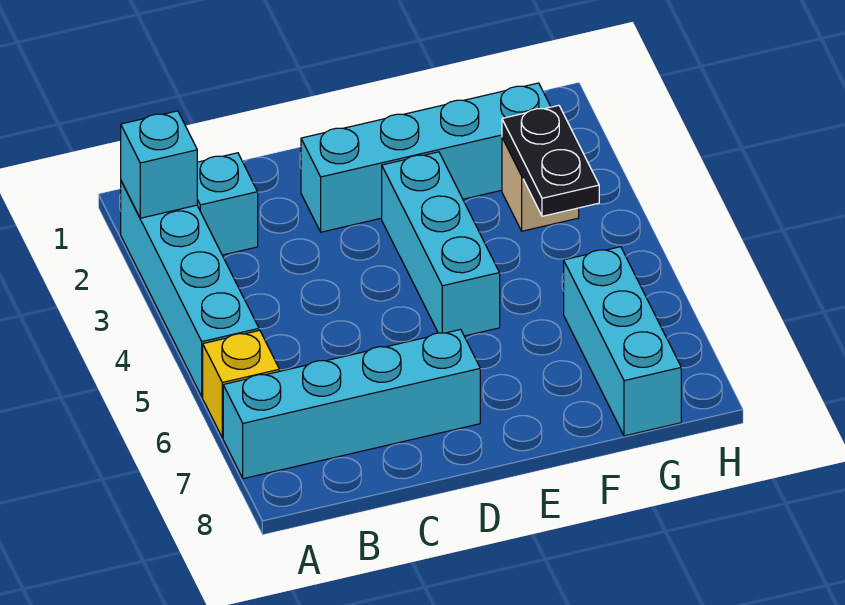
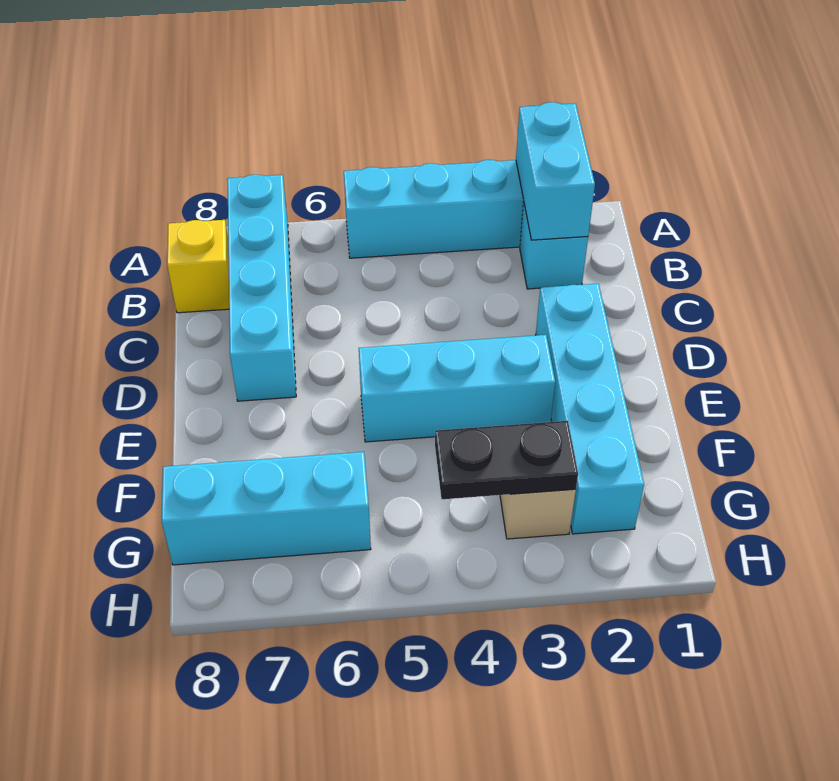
cyan brick A2 level 2 -> cyan brick A2:B2 level 2
yellow brick A6 level 1 -> yellow brick B8 level 1

